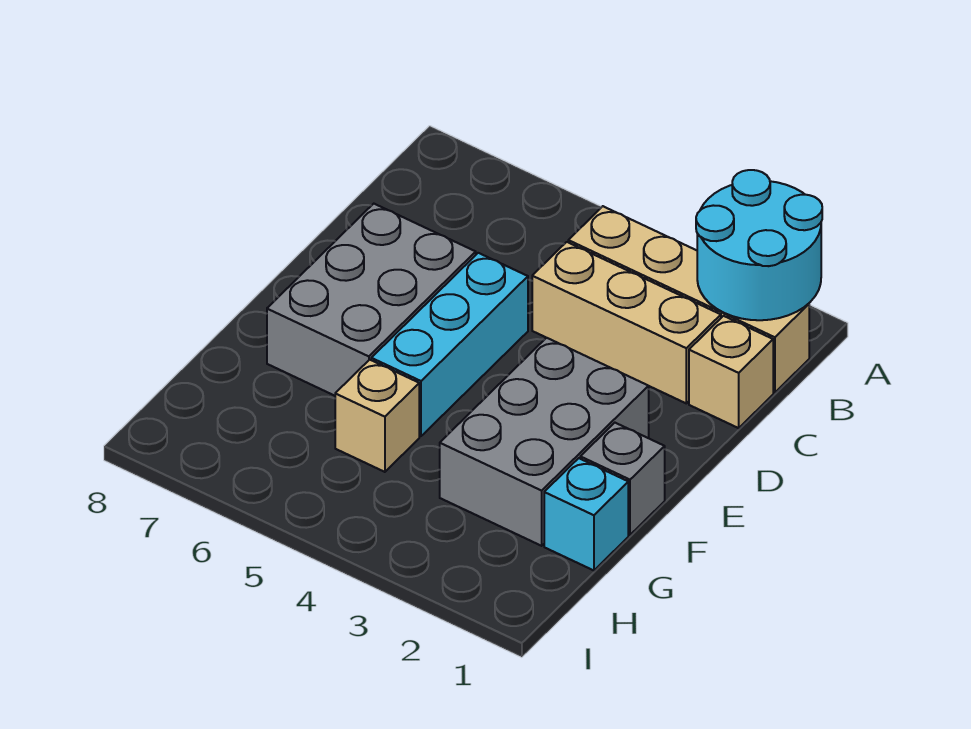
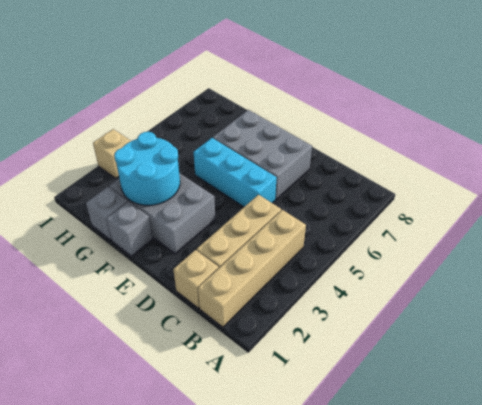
cyan round brick A1:B2 level 2 -> cyan round brick F2:G3 level 2
cyan brick G1 level 1 -> grey brick G1 level 1
tan brick G5 level 1 -> tan brick I3 level 1

